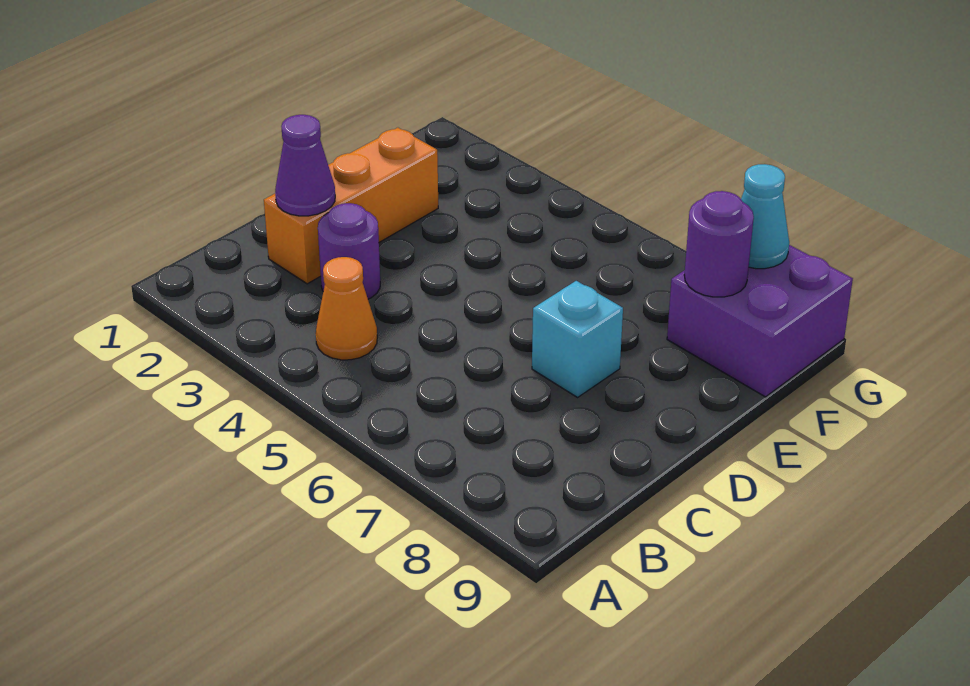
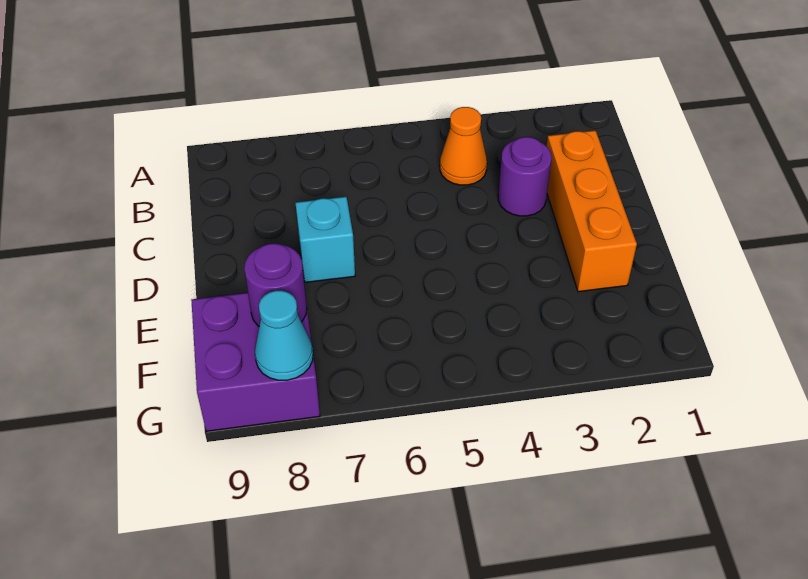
purple cone C2 level 2 -> none

